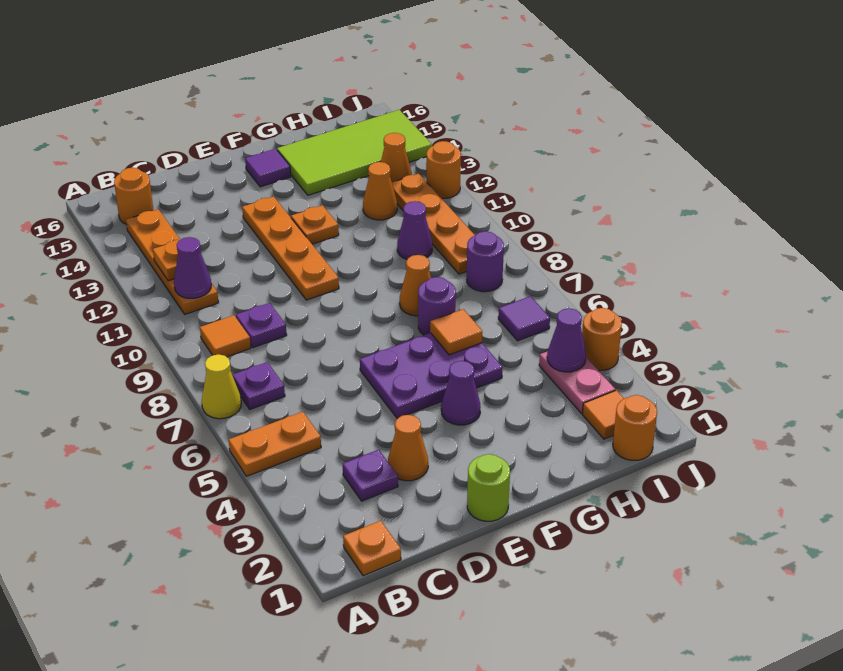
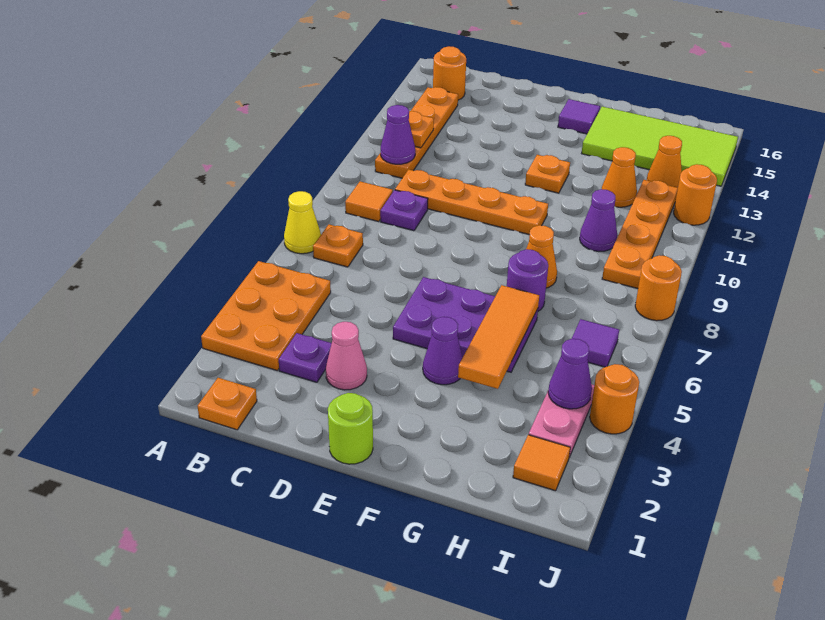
orange plate A5:B5 level 1 -> orange plate A3:B5 level 1
purple plate B7 level 1 -> orange plate B7 level 1
orange cone D3 level 1 -> pink cone D3 level 1
orange plate E10:E13 level 1 -> orange plate C10:F10 level 1
orange tile G6 level 2 -> orange tile G4:G6 level 2
orange round brick I1 level 1 -> orange round brick J8 level 1
purple round brick I8 level 1 -> none

